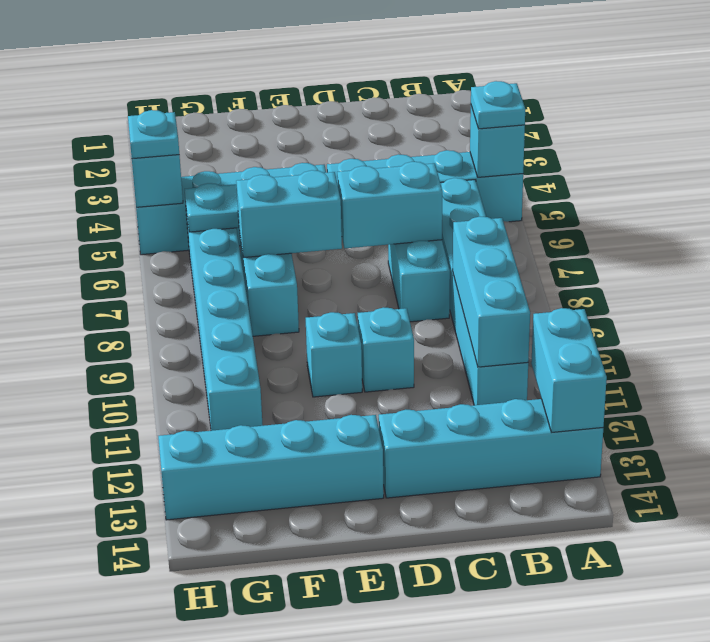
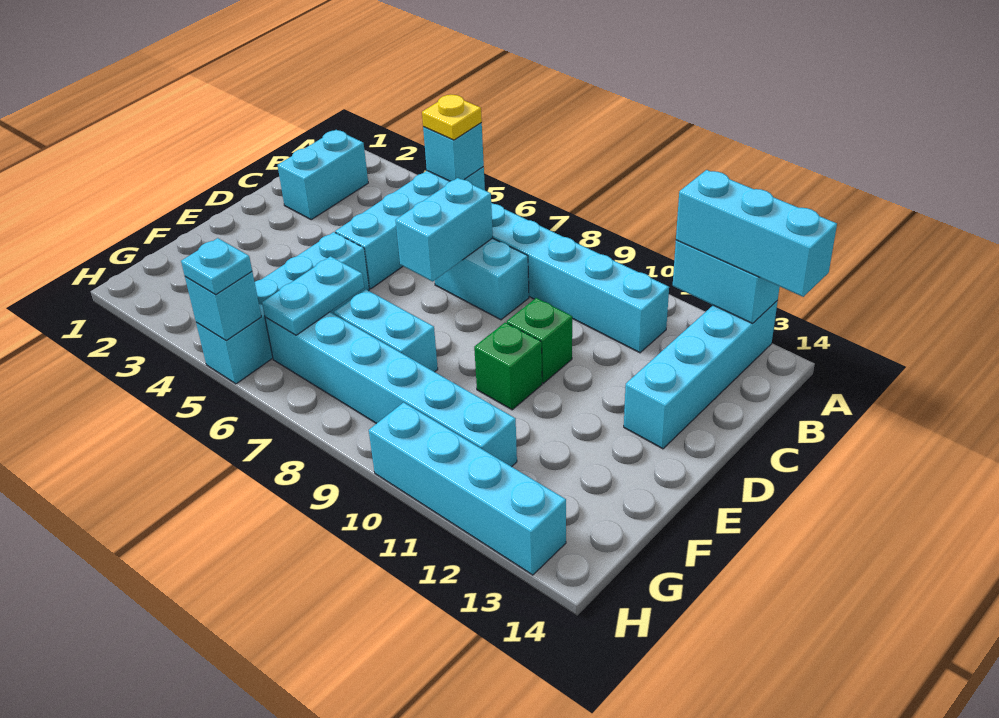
cyan plate A5 level 3 -> yellow plate A5 level 3
cyan brick B9:B11 level 2 -> cyan brick A12:A14 level 3
cyan brick D10 level 1 -> green brick D10 level 1
cyan brick E7:F7 level 2 -> cyan brick B2:C2 level 1
cyan brick E10 level 1 -> green brick E10 level 1
cyan brick E13:H13 level 1 -> cyan brick H10:H13 level 1

